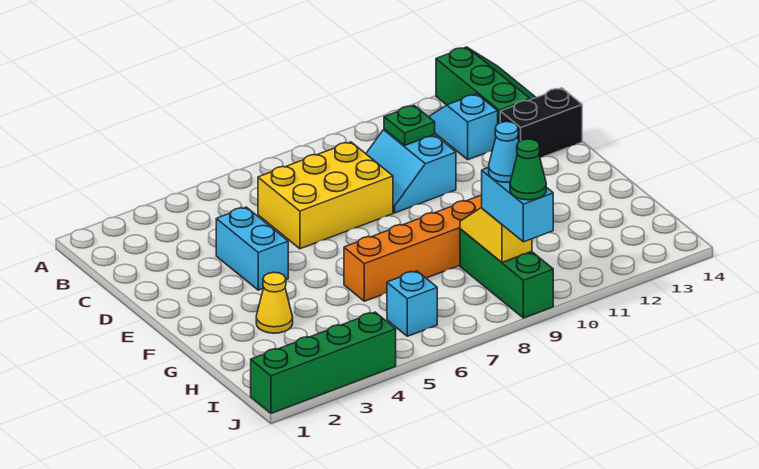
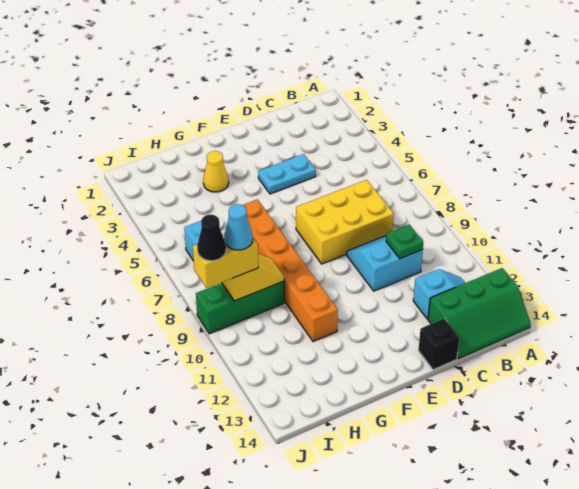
yellow brick C6:D8 level 1 -> yellow brick C7:E8 level 1
cyan brick D4:E4 level 1 -> cyan plate D4:E4 level 1
black brick D13:D14 level 1 -> black brick D14 level 1
cyan brick I9:J9 level 3 -> yellow brick I9:J9 level 3
green brick J1:J4 level 1 -> none
green cone J9 level 4 -> black cone J9 level 4

